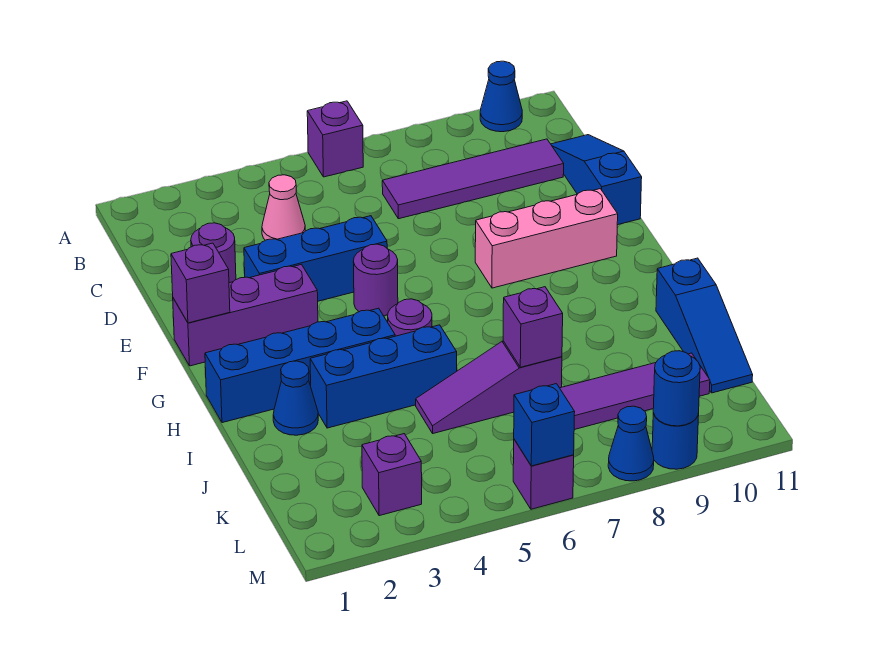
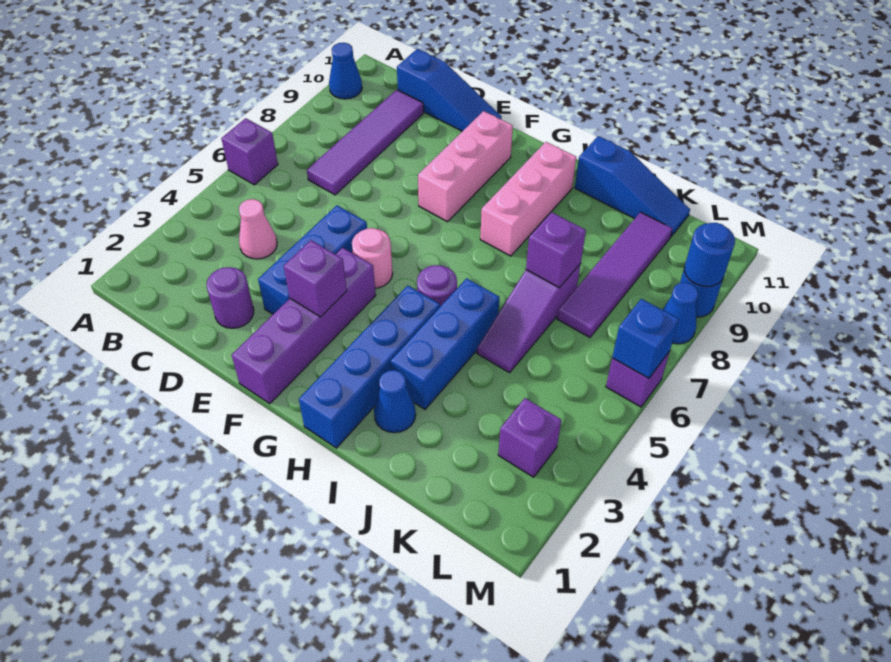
blue slope C11:E11 level 1 top E -> blue slope C11:E11 level 1 top C
purple brick F1:F3 level 1 -> purple brick F1:F4 level 1
purple brick F1 level 2 -> purple brick F3 level 2
purple round brick F5 level 1 -> pink round brick F5 level 1
none -> pink brick H8:H10 level 1

